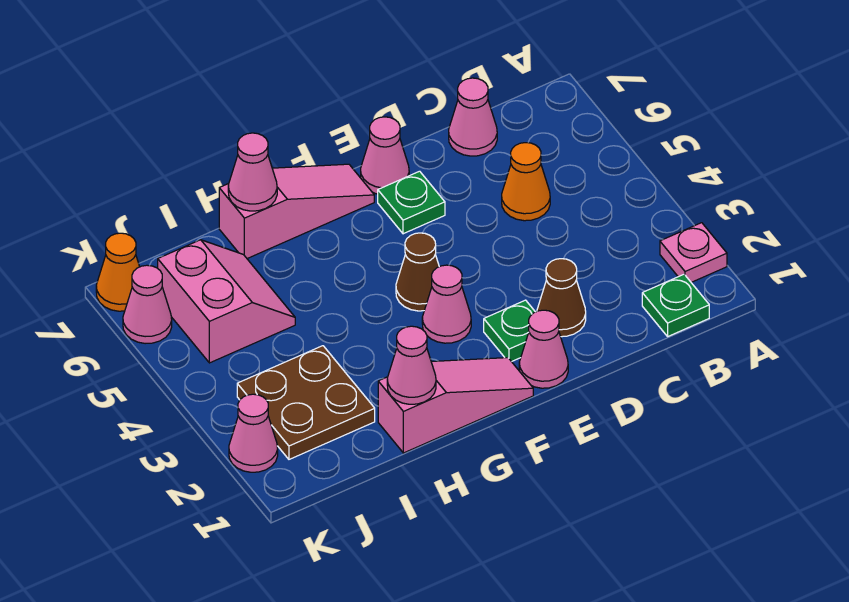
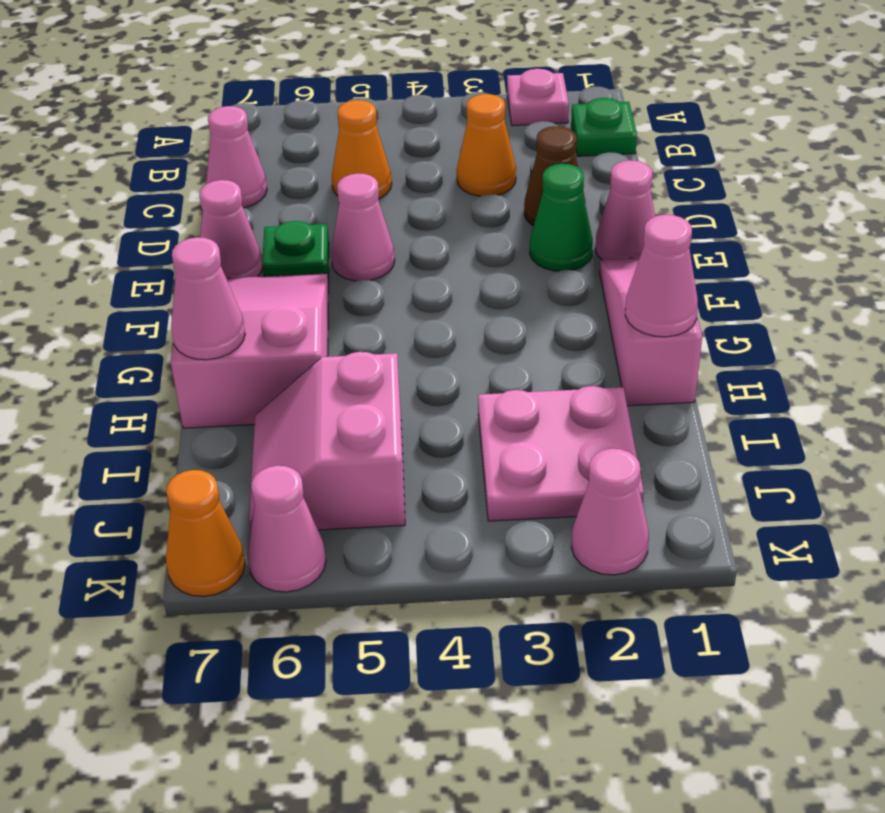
none -> orange cone C3 level 1
green plate E2 level 1 -> green cone E2 level 1
pink cone F3 level 1 -> pink cone E5 level 1
brown cone F4 level 1 -> none
pink slope F7:H7 level 1 top H -> pink slope F6:H7 level 1 top H
brown plate I2:J3 level 1 -> pink plate I2:J3 level 1
pink slope I5:J6 level 1 top J -> pink slope I5:J6 level 1 top 5

